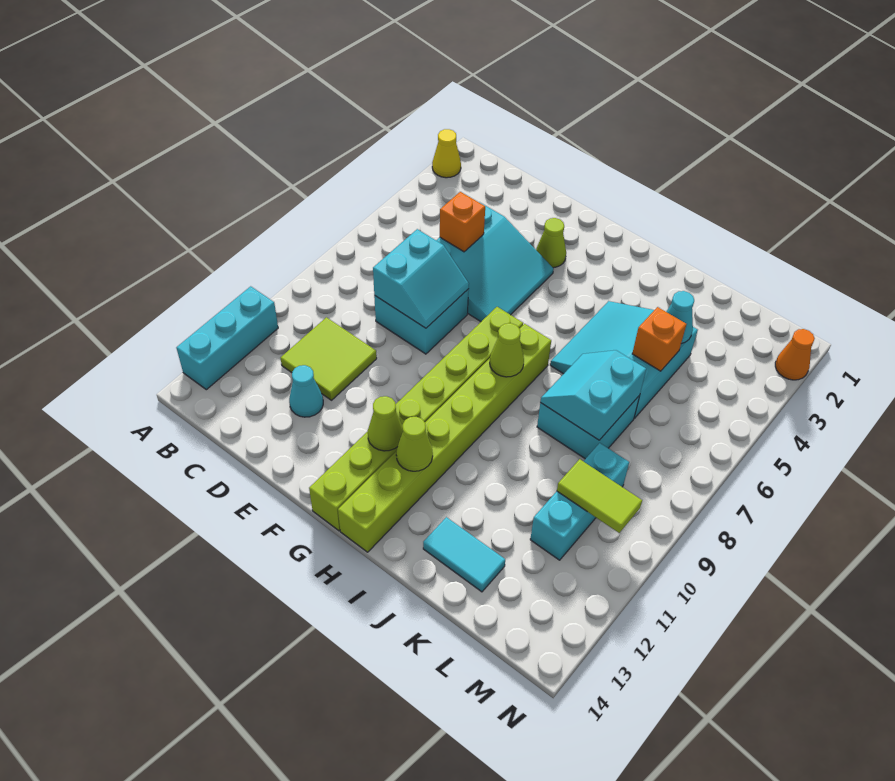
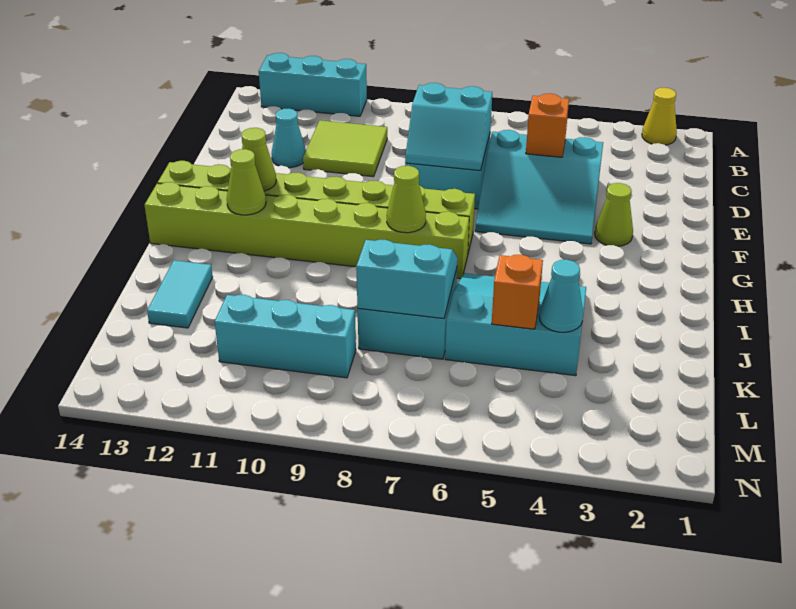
lime tile L10:M10 level 2 -> none
orange cone N2 level 1 -> none

